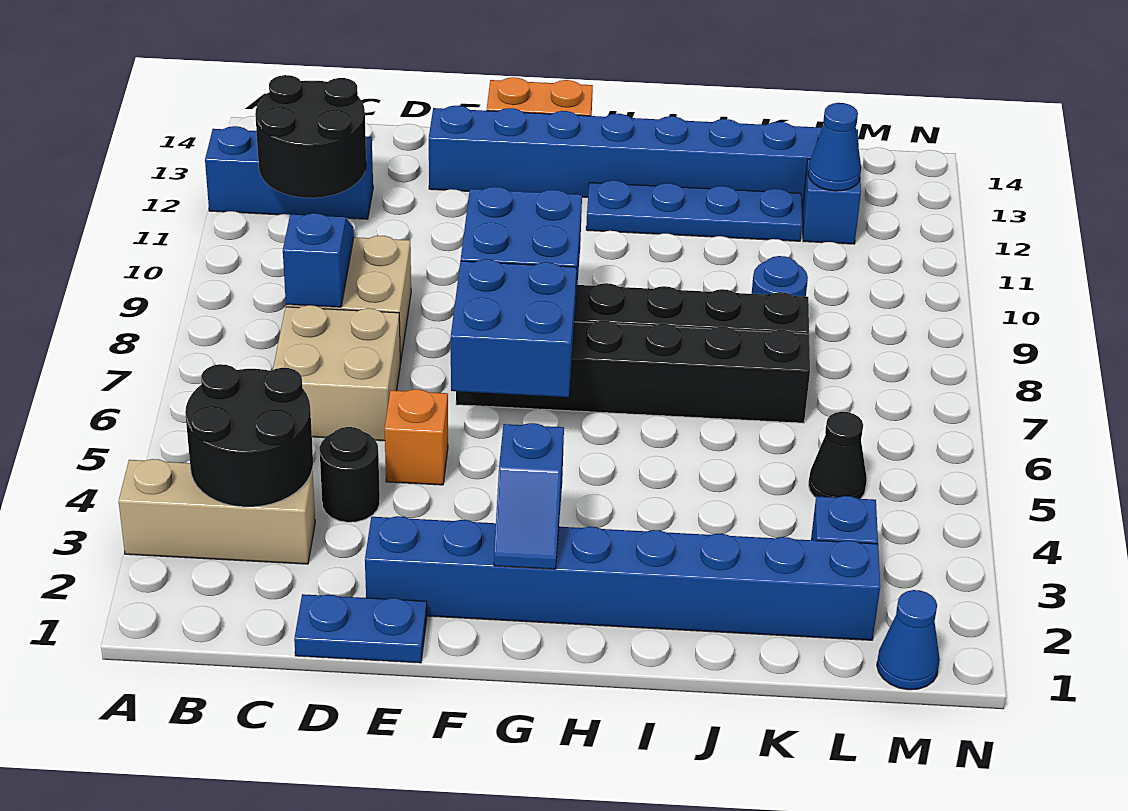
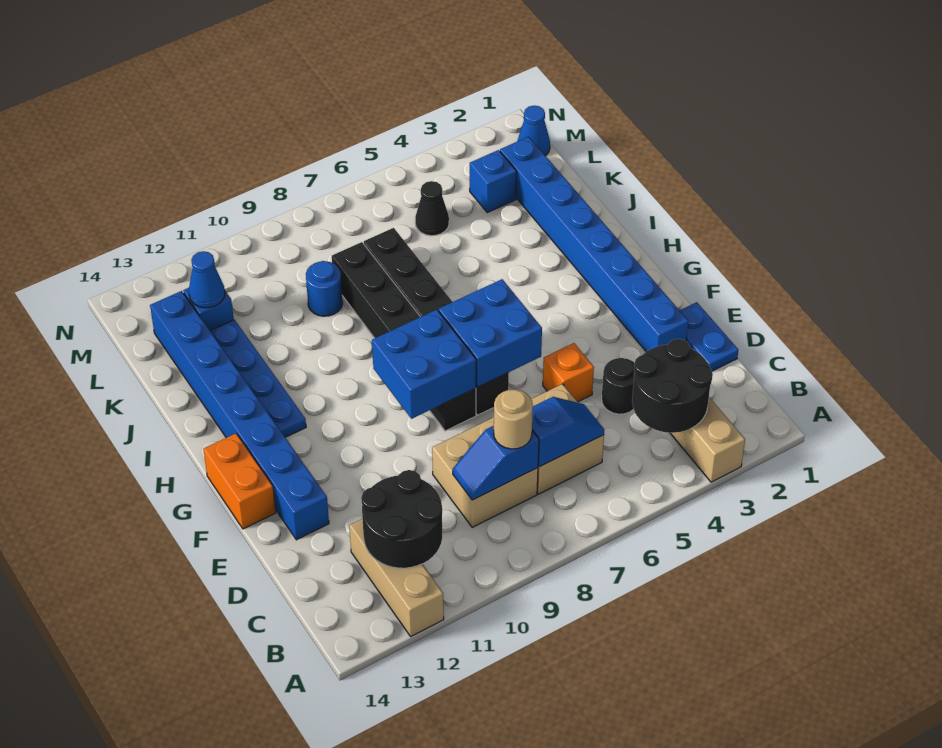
blue brick A12:C12 level 1 -> tan brick A12:C12 level 1
none -> tan round brick C8 level 3
blue slope G2:G3 level 2 top 3 -> blue slope C6:C7 level 2 top 7

